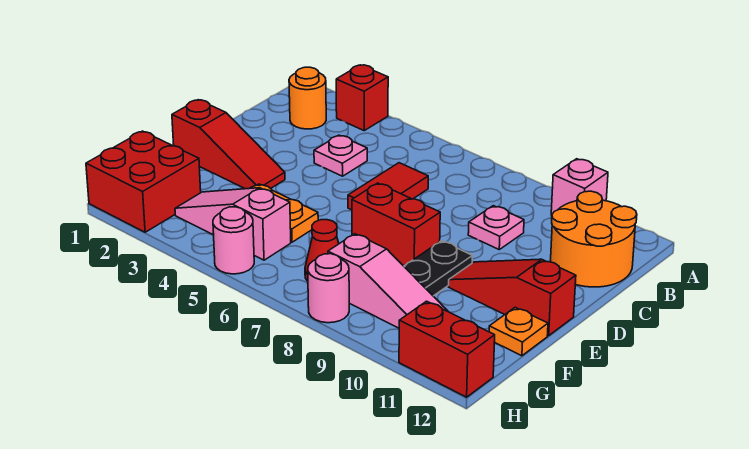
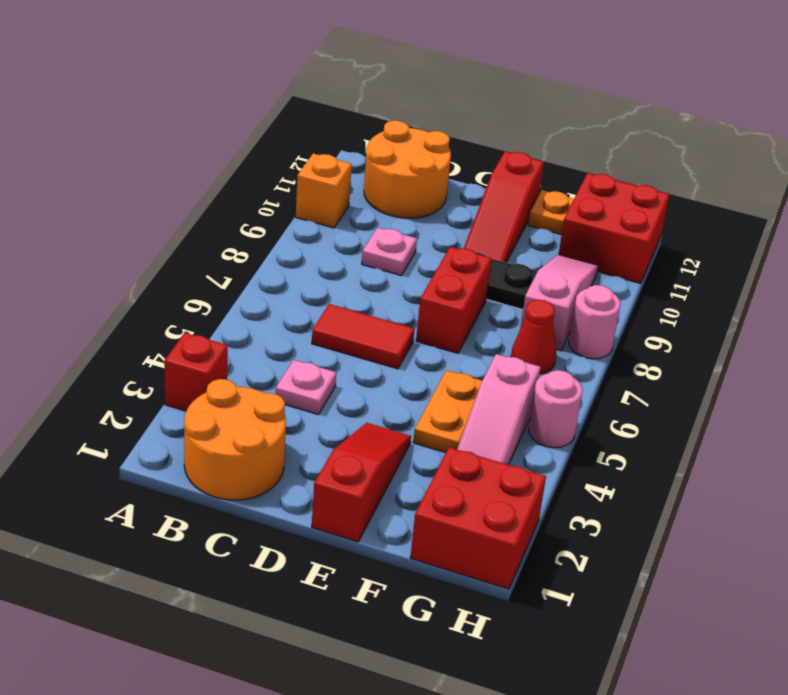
pink brick A10 level 1 -> orange brick A10 level 1
orange round brick B2 level 1 -> orange round brick B1:C2 level 1
red brick H11:H12 level 1 -> red brick G11:H12 level 1

